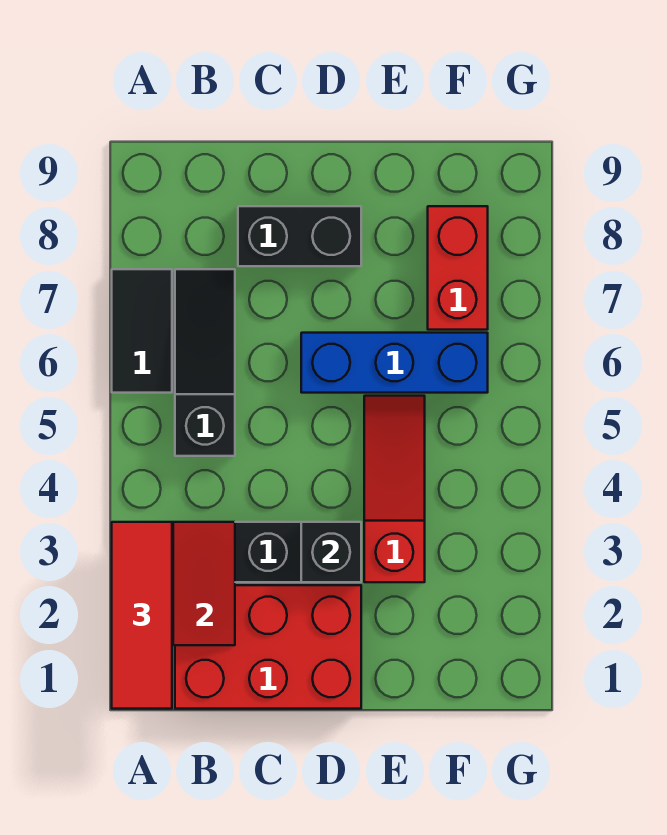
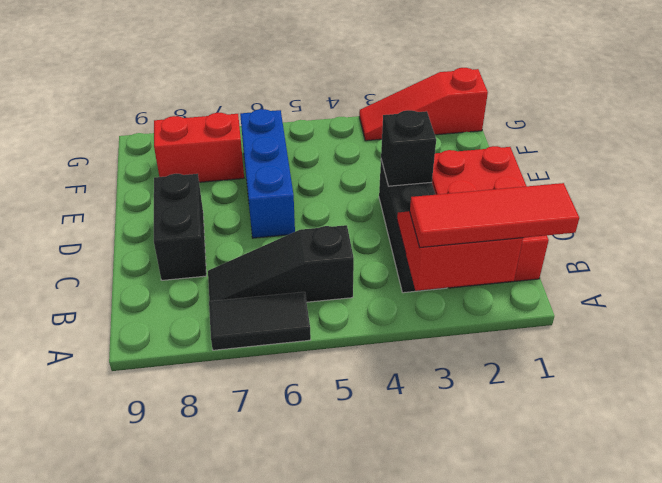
red slope E3:E5 level 1 top 3 -> red slope G1:G3 level 1 top 1

